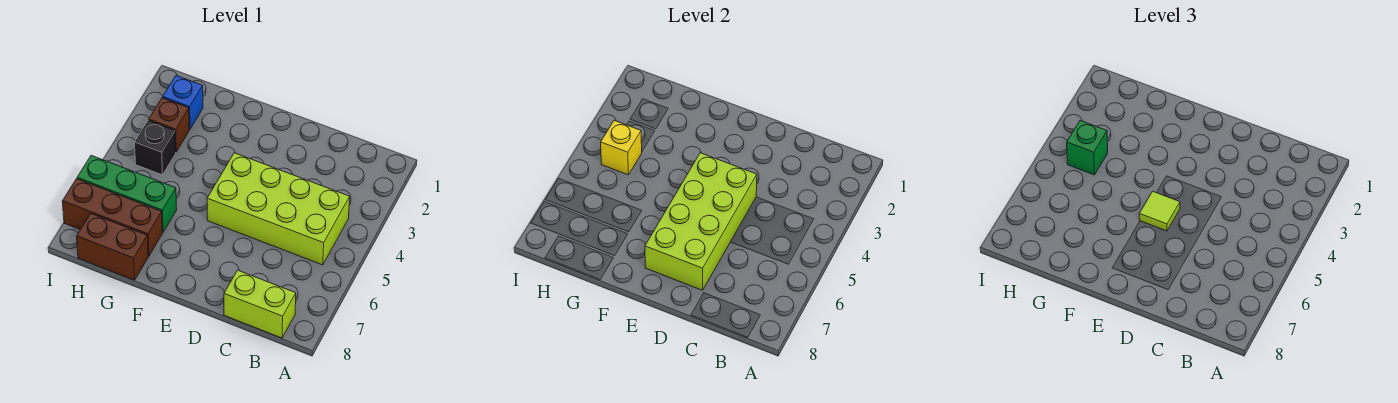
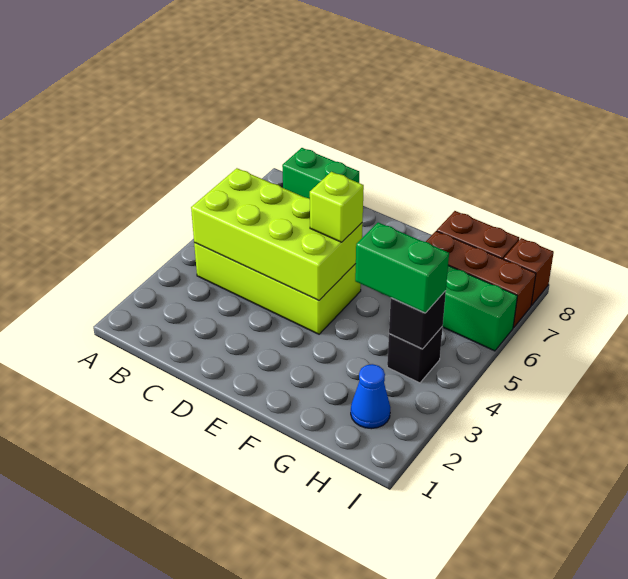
lime brick B8:C8 level 1 -> green brick B8:C8 level 1
lime brick D4:E7 level 2 -> lime brick B4:E5 level 2
lime tile E5 level 3 -> lime brick E5 level 3
blue brick H2 level 1 -> blue cone H2 level 1
brown brick H3 level 1 -> brown brick I8 level 1
yellow brick H4 level 2 -> black brick H4 level 2
green brick H4 level 3 -> green brick G4:H4 level 3

